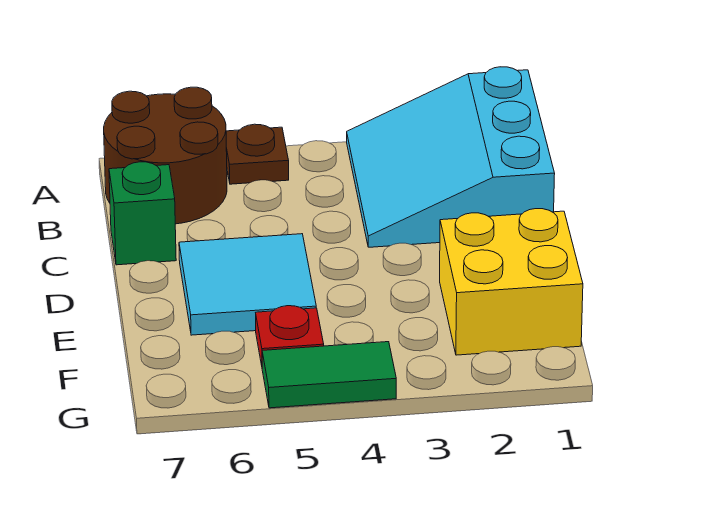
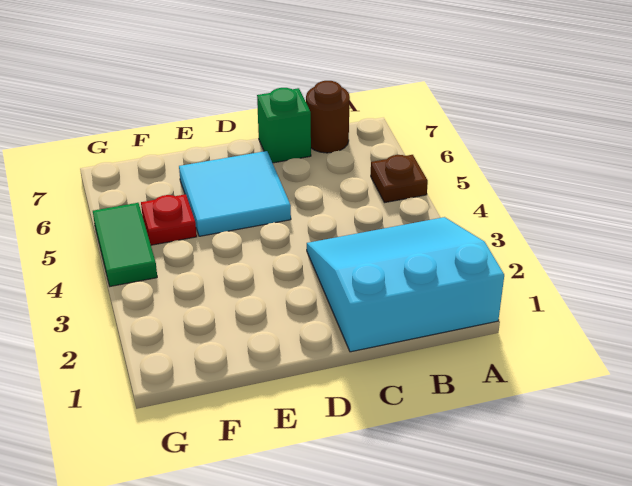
brown round brick A6:B7 level 1 -> brown round brick B7 level 1
yellow brick E1:F2 level 1 -> none

